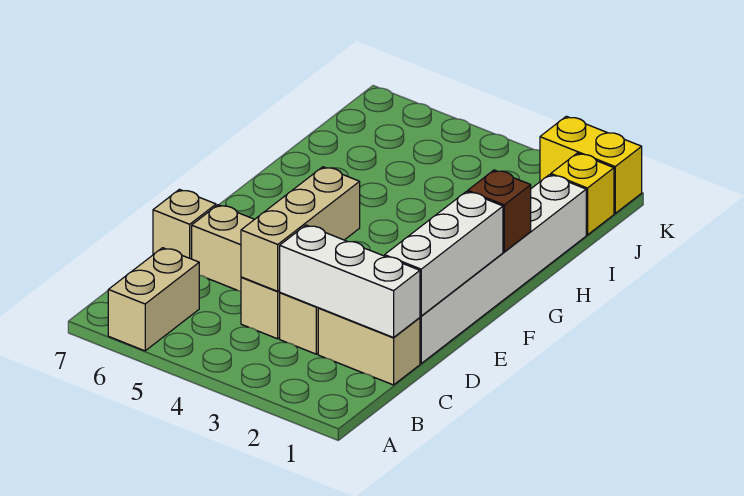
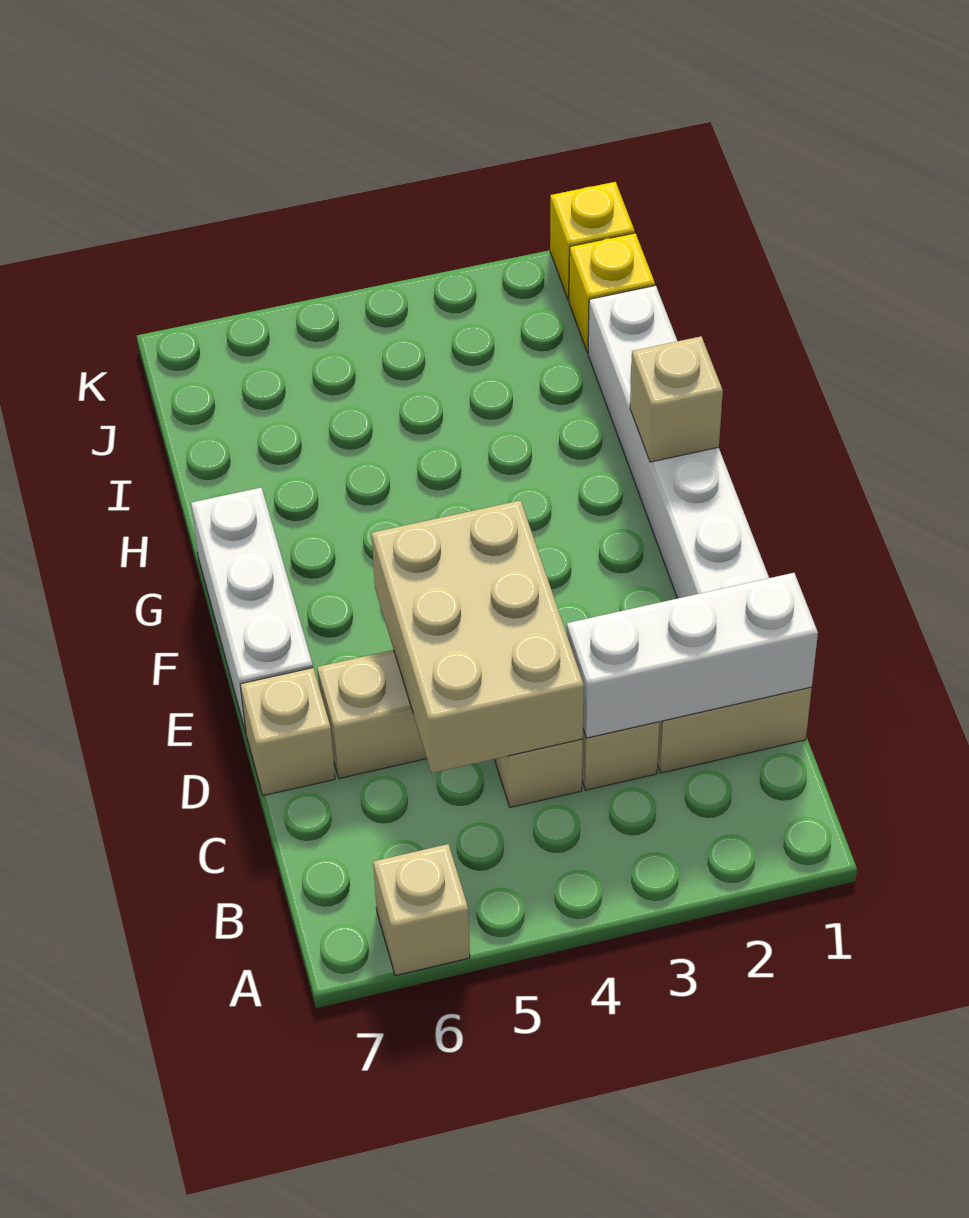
tan brick A6:B6 level 1 -> tan brick A6 level 1
tan brick C4:E4 level 2 -> tan brick C4:E5 level 2
white brick D1:F1 level 2 -> white brick E7:G7 level 1
brown brick G1 level 2 -> tan brick G1 level 2
yellow brick K1:K2 level 1 -> yellow brick K1 level 1

